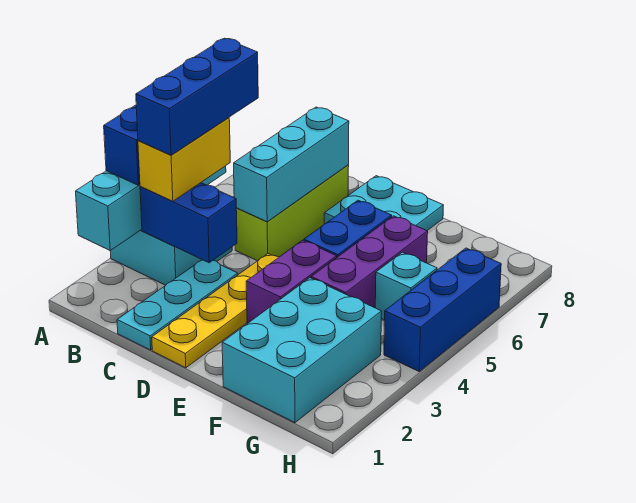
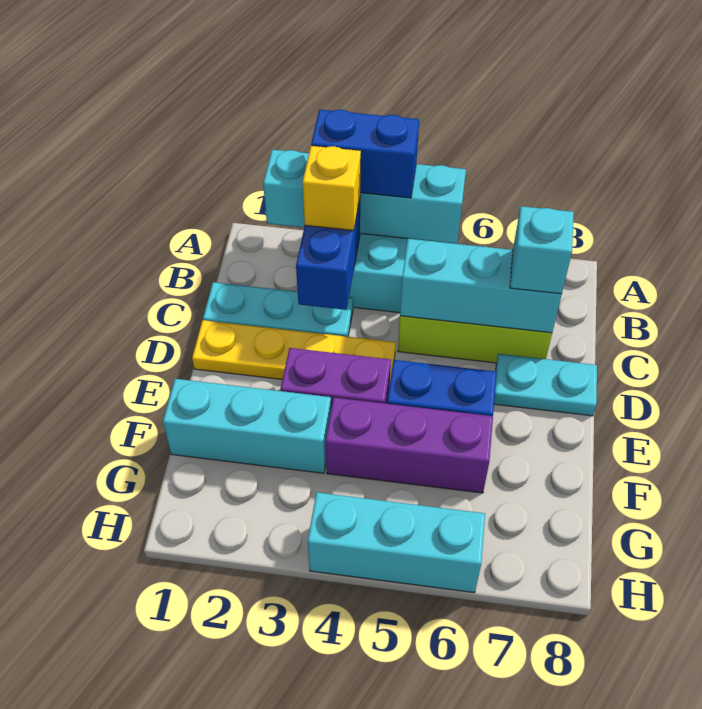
yellow brick B3:B4 level 3 -> yellow brick B3 level 3
blue brick B3:B5 level 4 -> none
cyan plate D7:E8 level 1 -> cyan plate D7:D8 level 1
cyan brick F1:G3 level 1 -> cyan brick F1:F3 level 1
cyan brick G5 level 1 -> cyan brick C7 level 3
blue brick H4:H6 level 1 -> cyan brick H4:H6 level 1

